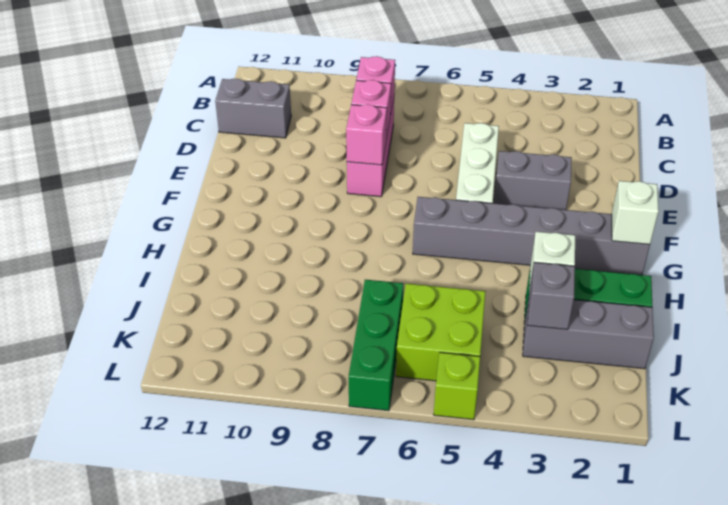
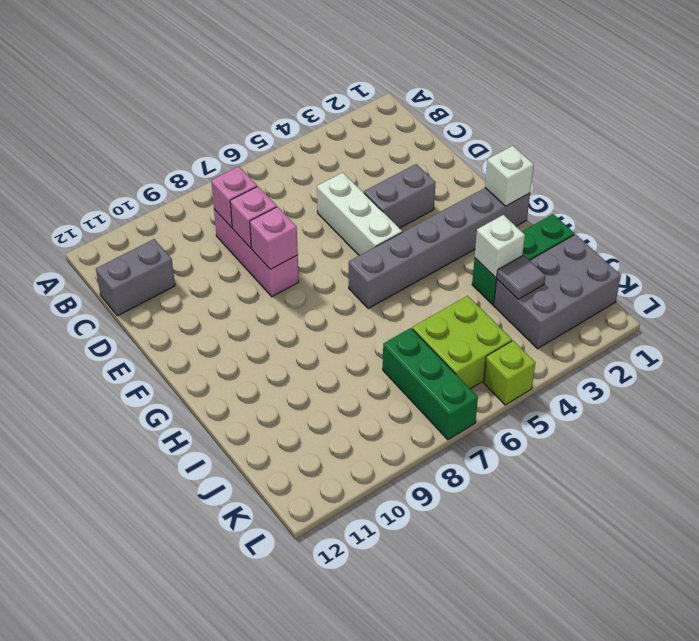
grey brick J1:J3 level 1 -> grey brick J1:K3 level 1
grey brick J3 level 2 -> grey tile J3 level 2

